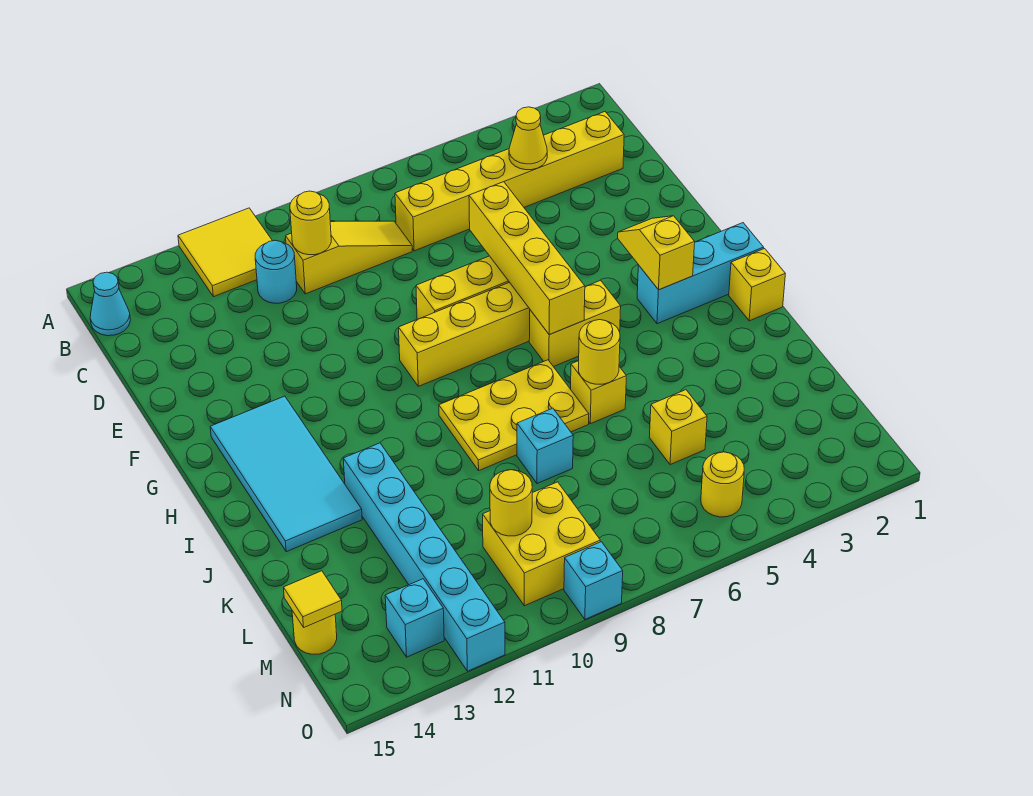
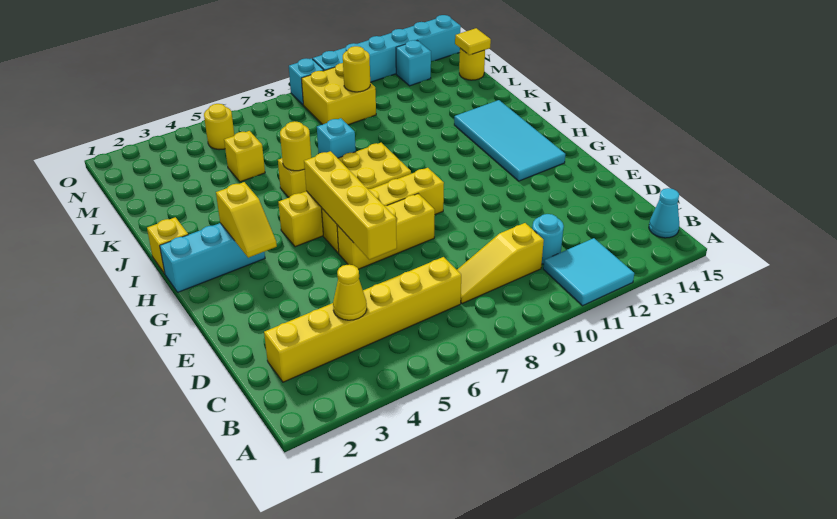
yellow tile A11:B12 level 1 -> cyan tile A11:B12 level 1
yellow round brick C10 level 2 -> none
cyan brick J12:O12 level 1 -> cyan brick O10:O15 level 1

